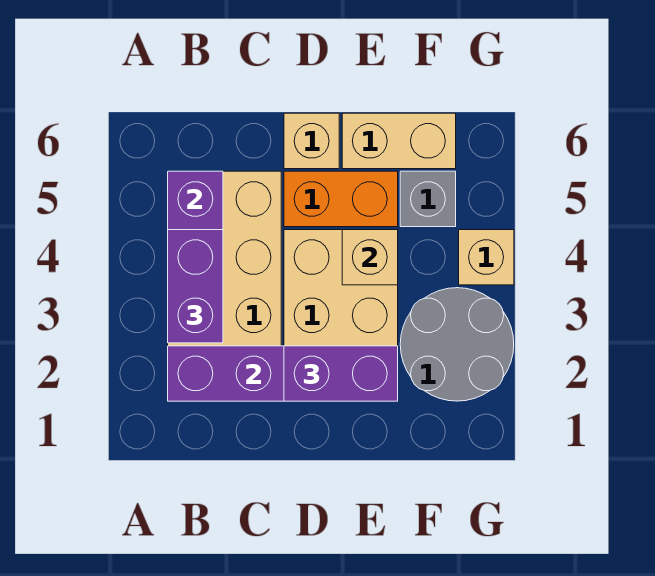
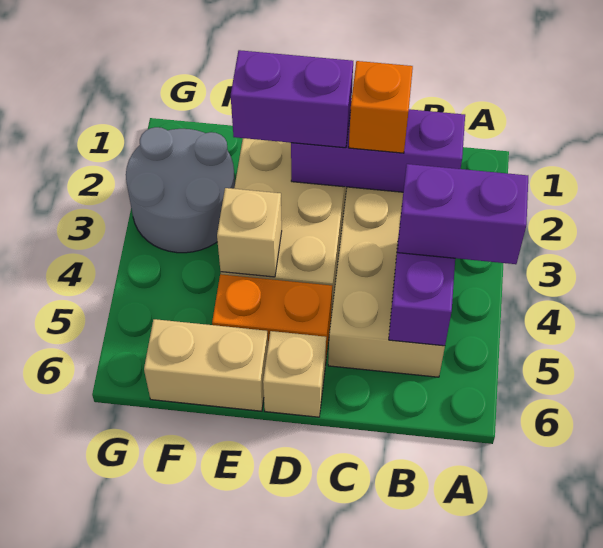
purple brick B3:B4 level 3 -> purple brick A4:B4 level 3
none -> orange brick C2 level 3
grey brick F5 level 1 -> none
tan brick G4 level 1 -> none

